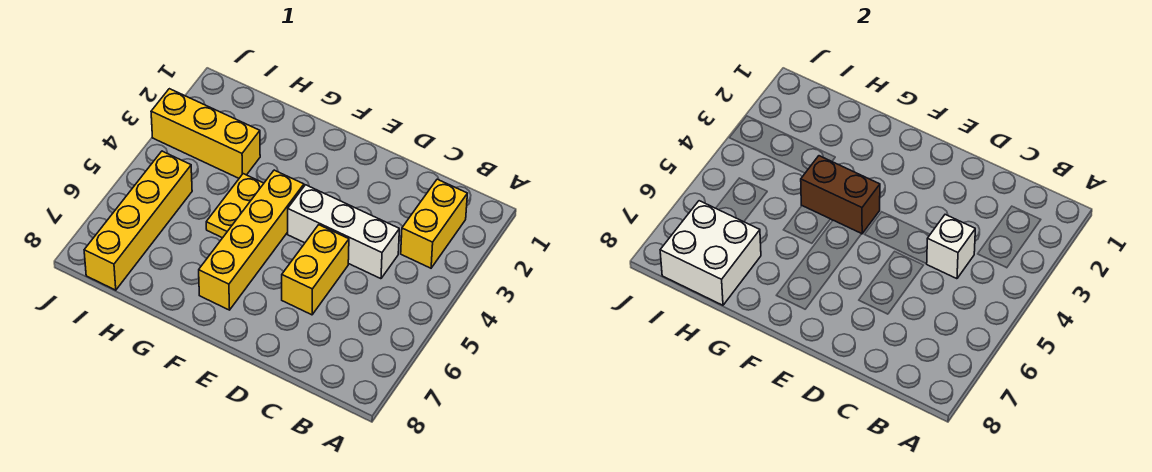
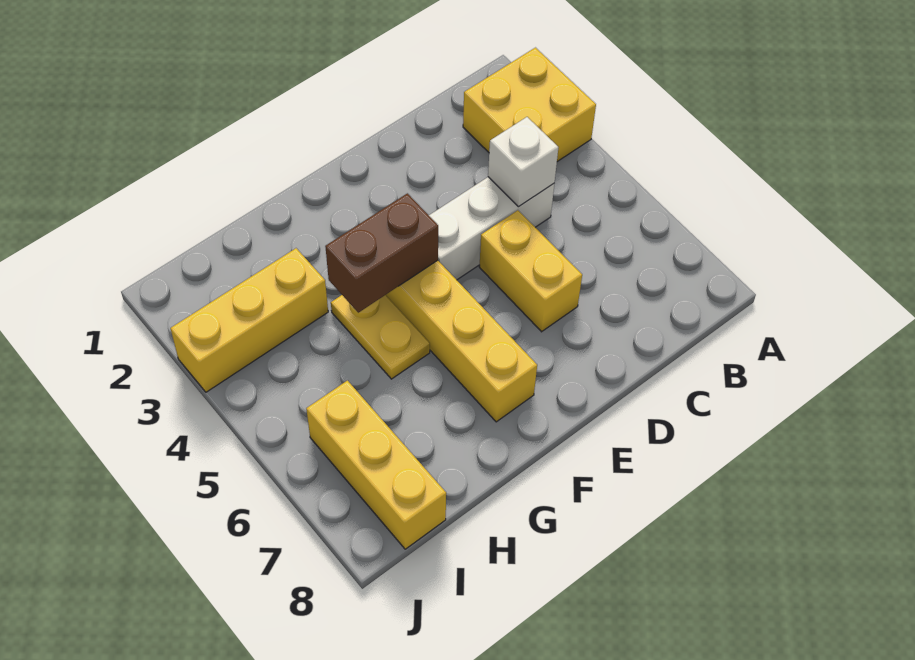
yellow brick B2:B3 level 1 -> yellow brick A2:B3 level 1
white brick H7:I8 level 2 -> none
yellow brick I5:I8 level 1 -> yellow brick I6:I8 level 1

